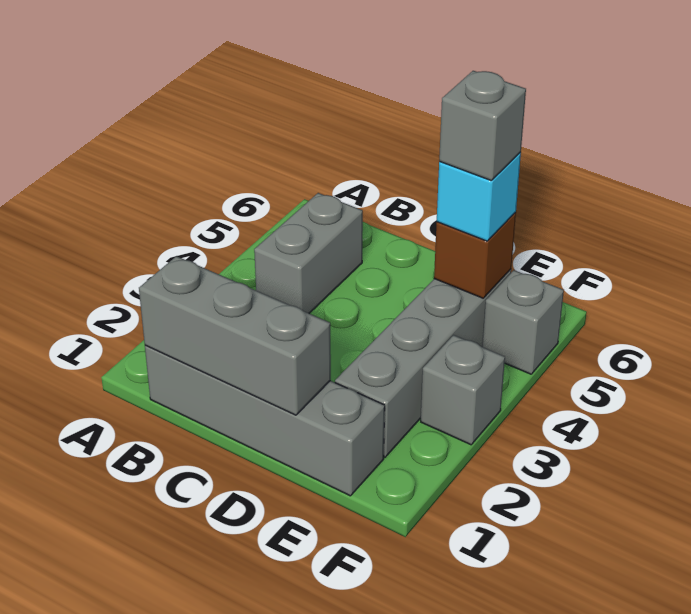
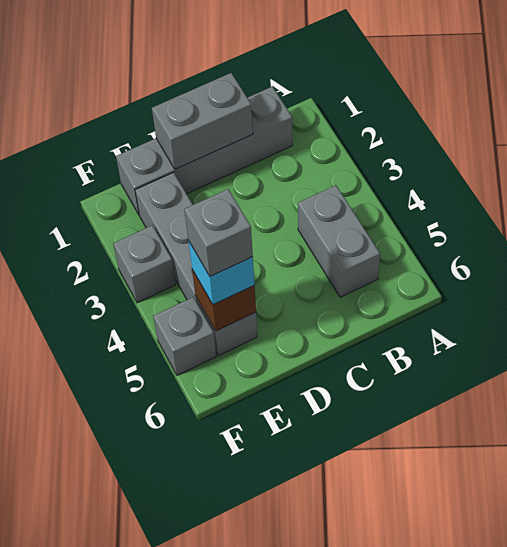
grey brick B1:D1 level 2 -> grey brick C1:D1 level 2

